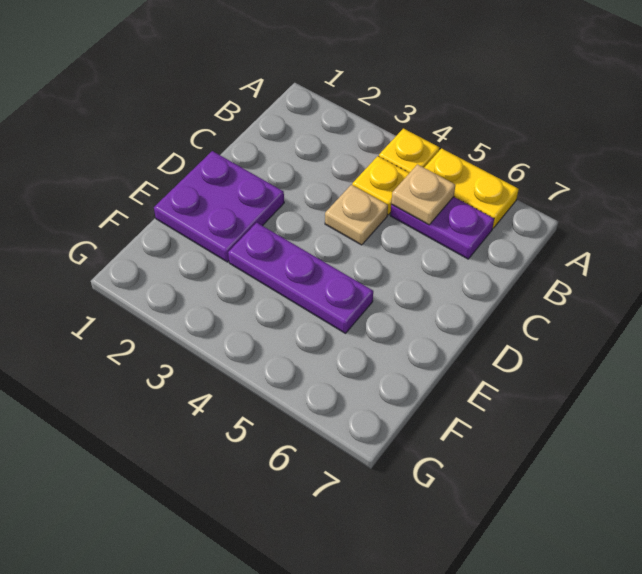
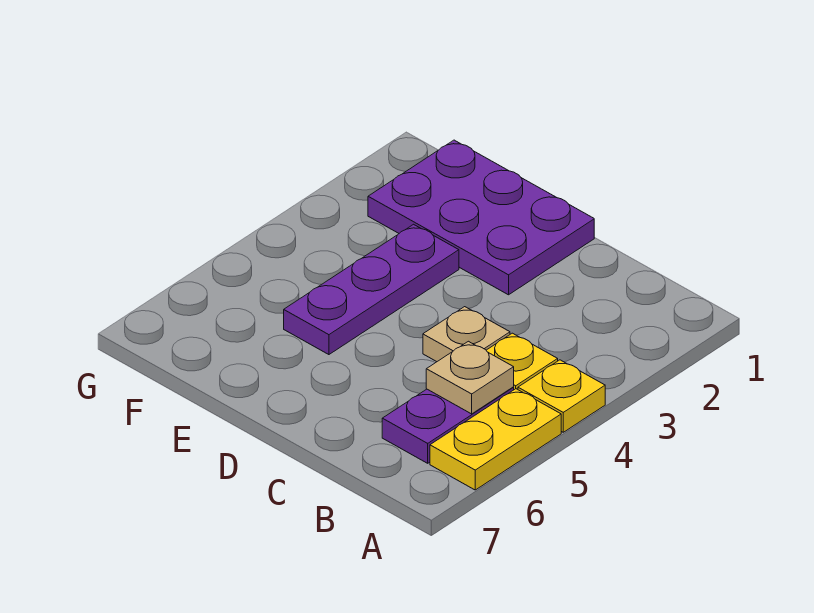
purple plate D1:E2 level 1 -> purple plate D1:F2 level 1

